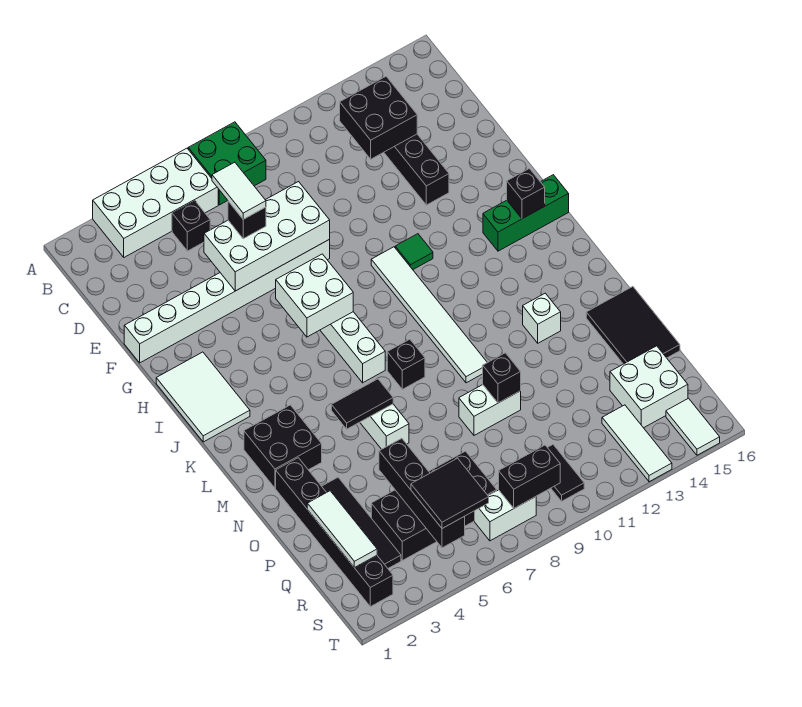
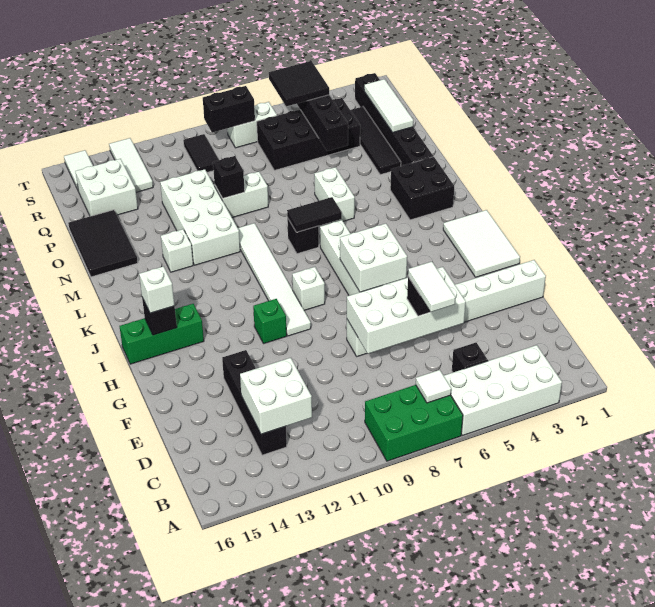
green brick A7:B8 level 1 -> green brick A7:B9 level 1
none -> white tile B7 level 2
black brick C12:D13 level 2 -> white brick C12:D13 level 2
green tile H11 level 1 -> green brick H11 level 1
none -> white brick I9 level 1
none -> white brick I15 level 3
black tile M5:M6 level 2 -> black tile L7:L8 level 2
none -> white brick M11:P12 level 1

